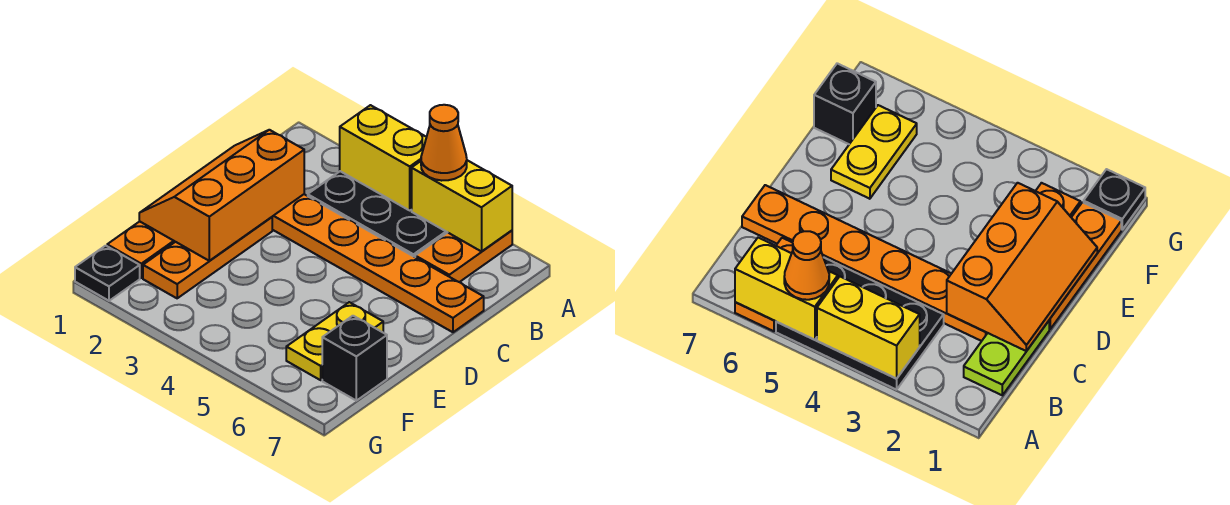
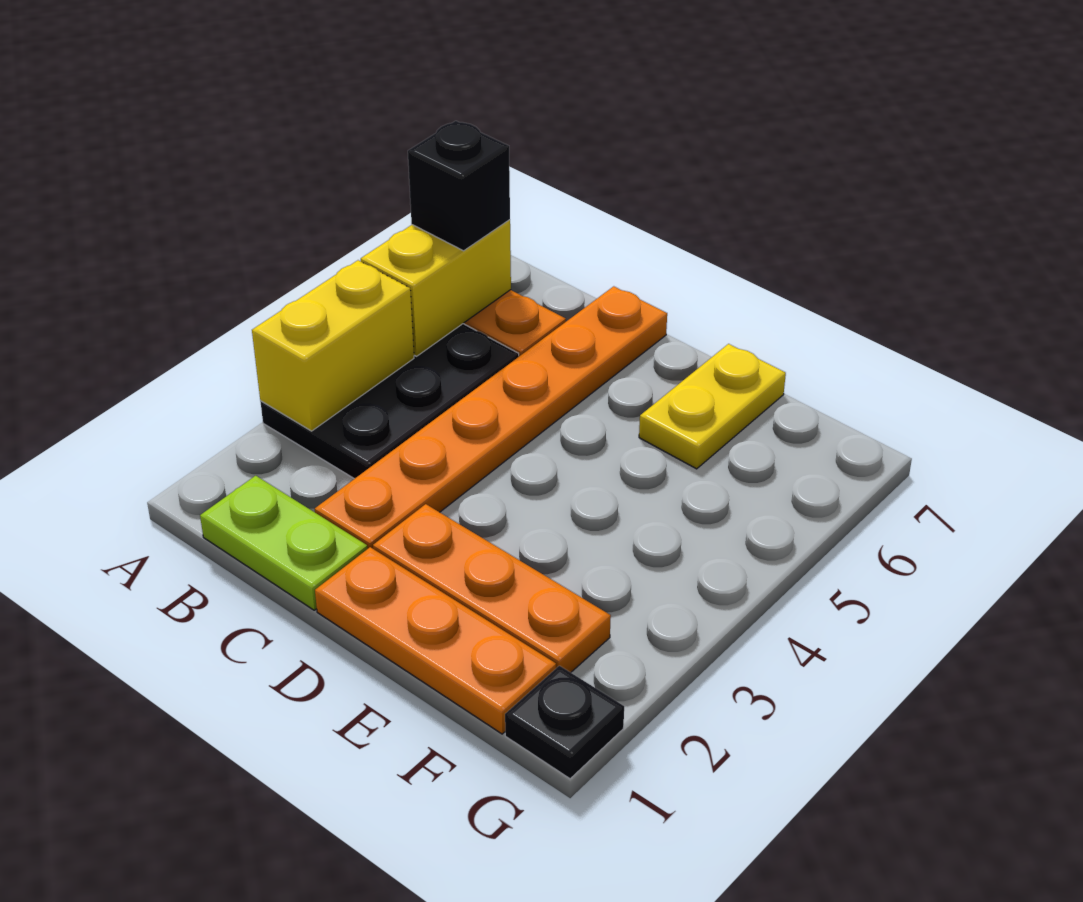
orange cone A5 level 3 -> none
orange slope C1:E2 level 2 top 2 -> none
yellow plate E6:F6 level 1 -> yellow plate E6:E7 level 1
black brick F7 level 1 -> black brick A6 level 3

